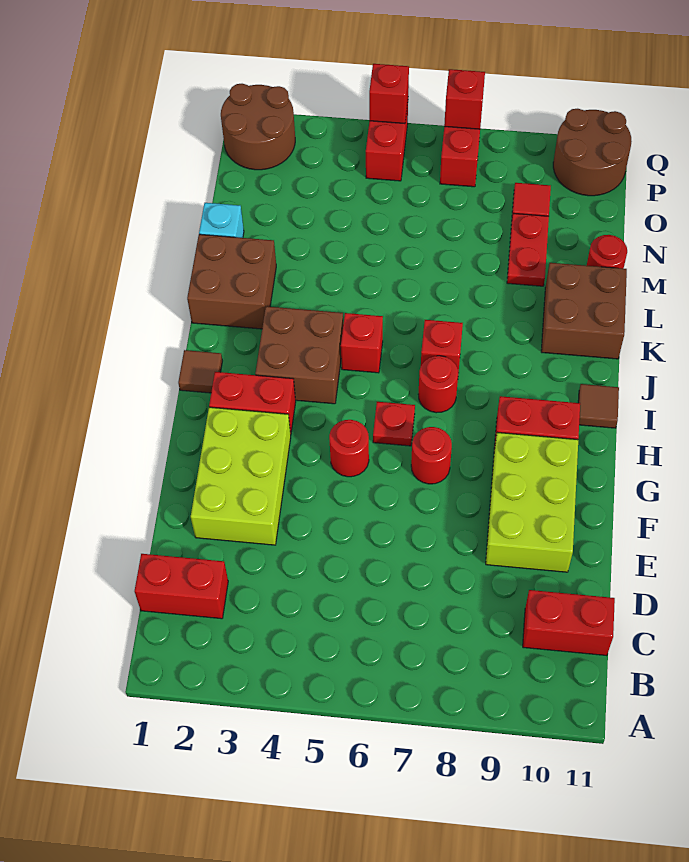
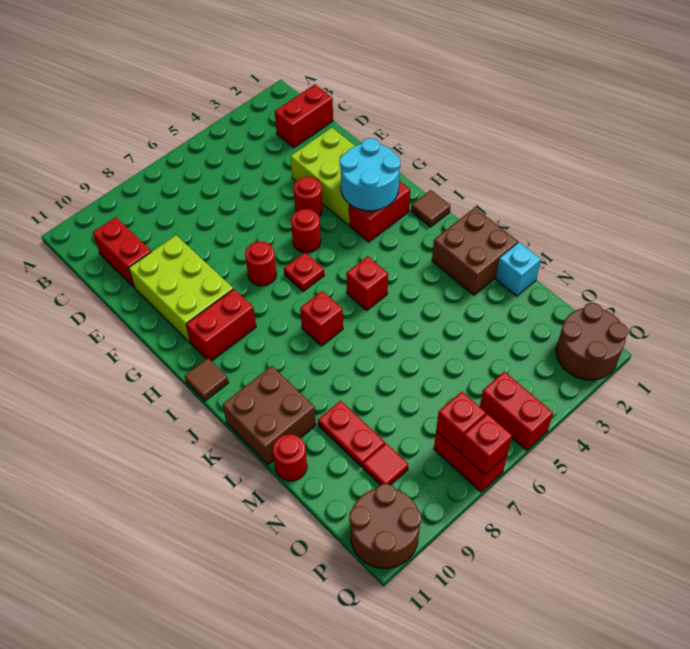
red brick C10:C11 level 1 -> red brick C10:D10 level 1
none -> cyan round brick G2:H3 level 2
brown brick I3:J4 level 1 -> none
red round brick I7 level 1 -> red round brick F4 level 1
red brick Q5 level 2 -> red brick P7 level 2

